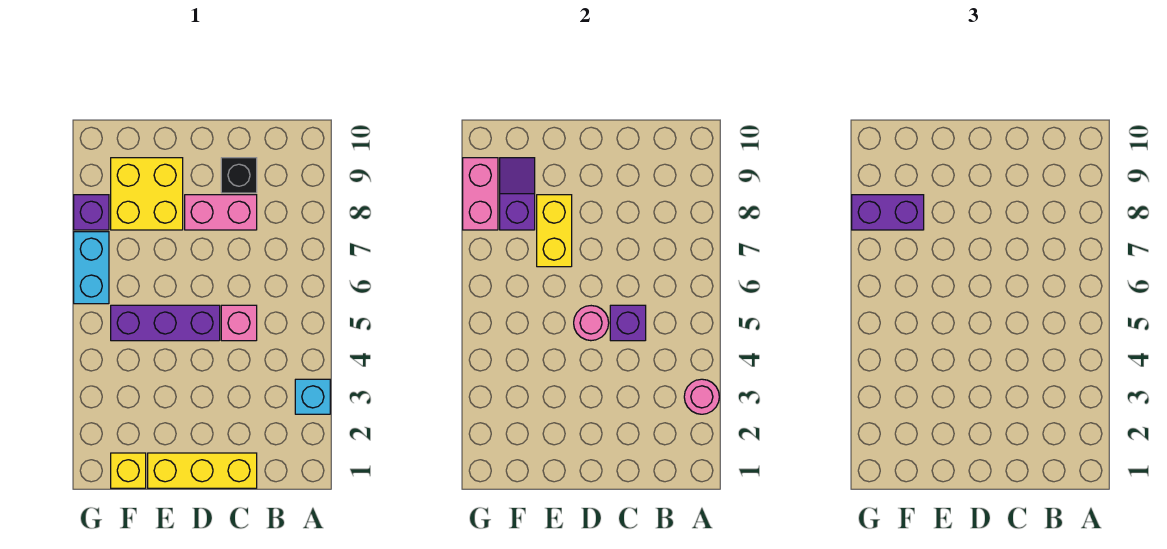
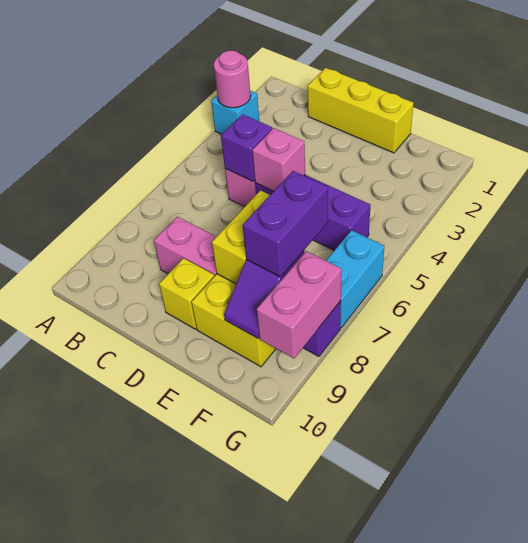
black brick C9 level 1 -> none
pink round brick D5 level 2 -> pink brick D5 level 2
yellow brick F1 level 1 -> yellow brick D9 level 1
purple brick F8:G8 level 3 -> purple brick F7:F8 level 3

